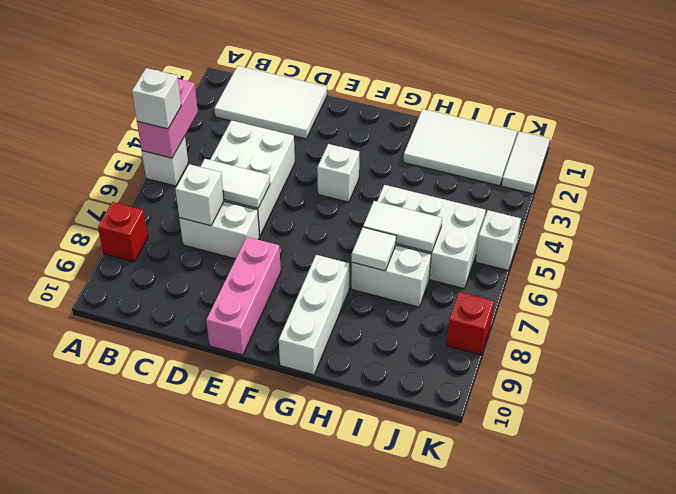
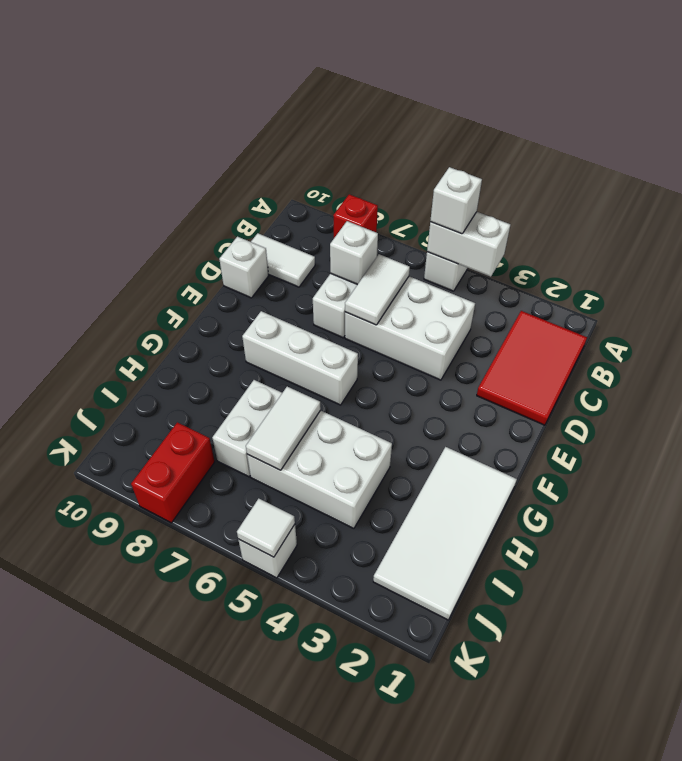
pink brick A4:A5 level 2 -> white brick A4:A5 level 2
white tile B1:D2 level 1 -> red tile B1:D2 level 1
pink brick E8:E10 level 1 -> none
white brick F4 level 1 -> white brick D10 level 1
white brick G8:G10 level 1 -> white brick F6:F8 level 1
white tile H1:J2 level 1 -> white tile G1:J2 level 1
white brick H5:J6 level 1 -> white brick H4:I6 level 1
white tile H7 level 2 -> white tile K5 level 2
white tile K1:K2 level 1 -> white tile C9:C10 level 1
red brick K8 level 1 -> red brick J8:K8 level 1

